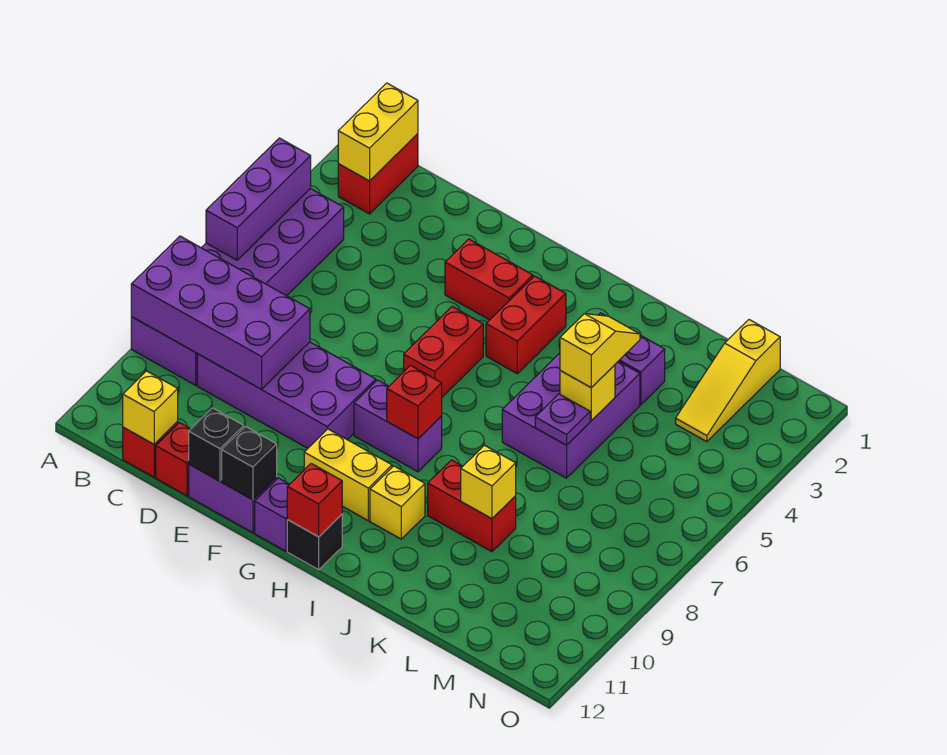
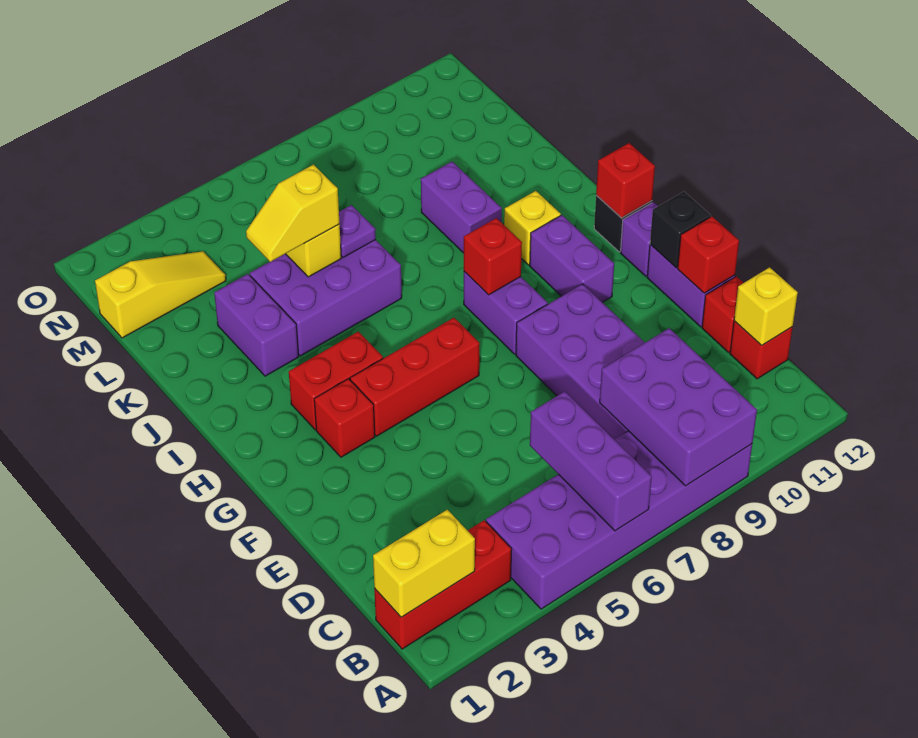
purple brick A4:A6 level 2 -> purple brick A6:C6 level 2
purple brick A8:D9 level 2 -> purple brick A8:C9 level 2
red brick B1:B2 level 1 -> red brick B1:B3 level 1
black brick E12 level 2 -> red brick E12 level 2
red brick F3:G3 level 1 -> red brick G3 level 1
red brick G5:G6 level 1 -> red brick G4:G6 level 1
yellow brick G10:H10 level 1 -> purple brick G10:H10 level 1
red brick J9:K9 level 1 -> purple brick J9:K9 level 1
yellow brick K9 level 2 -> none

